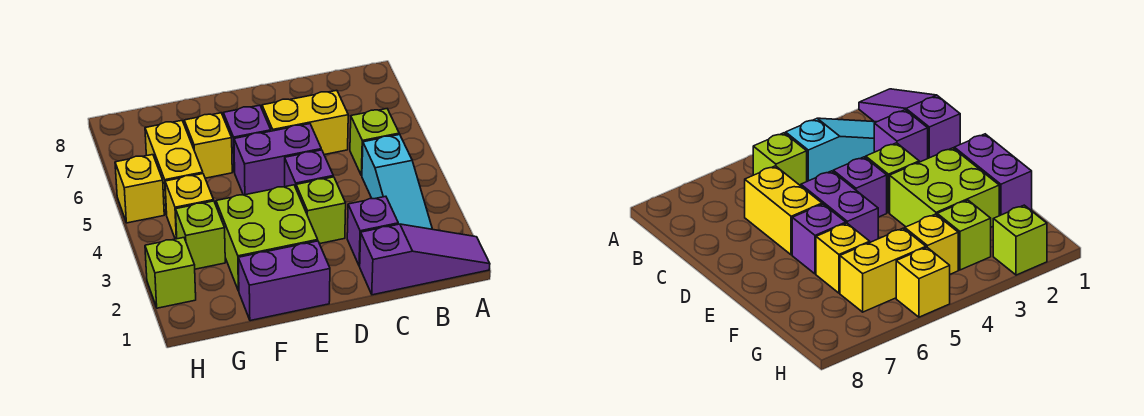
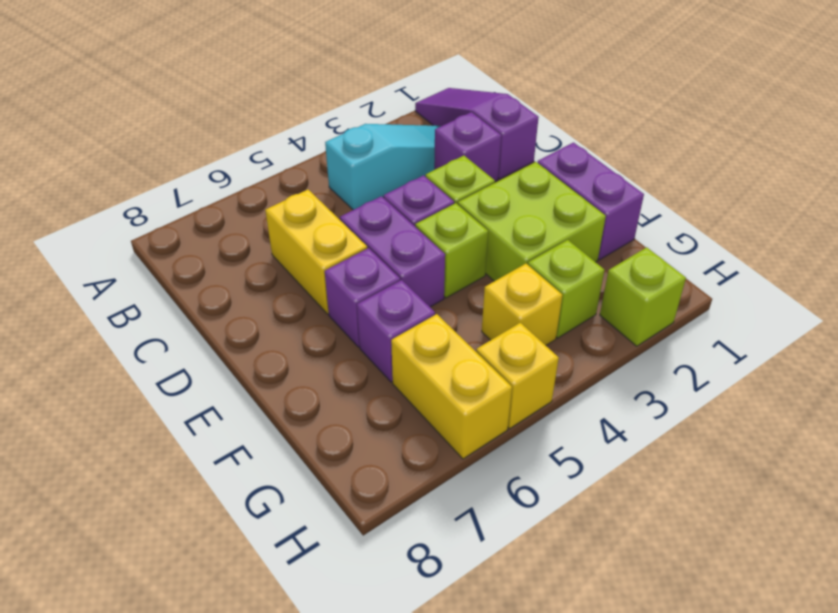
lime brick B5 level 1 -> lime brick E4 level 1
yellow brick F6 level 1 -> purple brick F6 level 1
yellow brick G5:G6 level 1 -> yellow brick G6:H6 level 1

